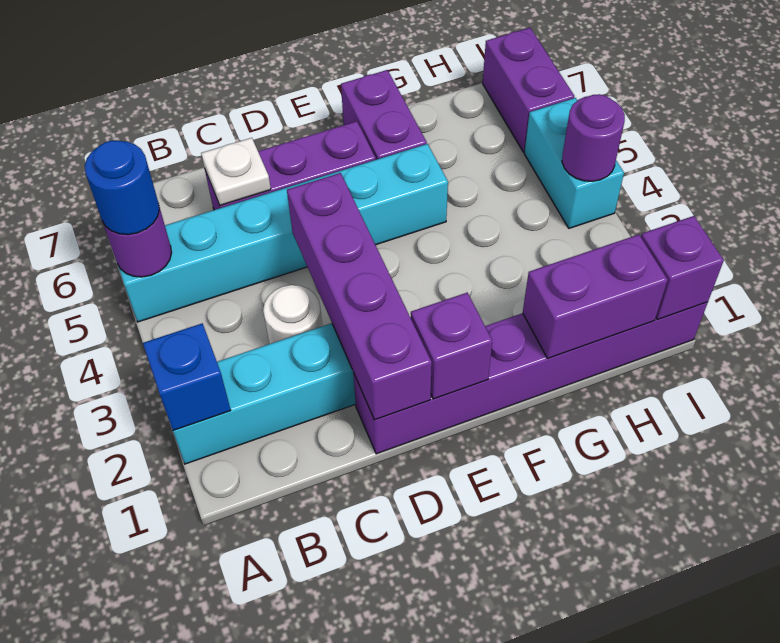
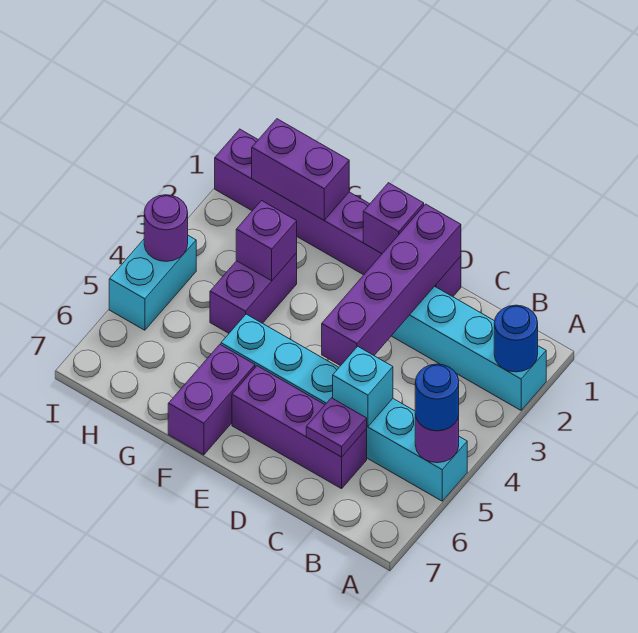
blue brick A2 level 2 -> blue round brick A2 level 2
white round brick C3 level 1 -> none
none -> cyan brick C5 level 2
white plate C6 level 2 -> purple plate C6 level 2
purple brick I1 level 2 -> purple brick G3 level 2
purple brick I6:I7 level 1 -> purple brick G3:G4 level 1

